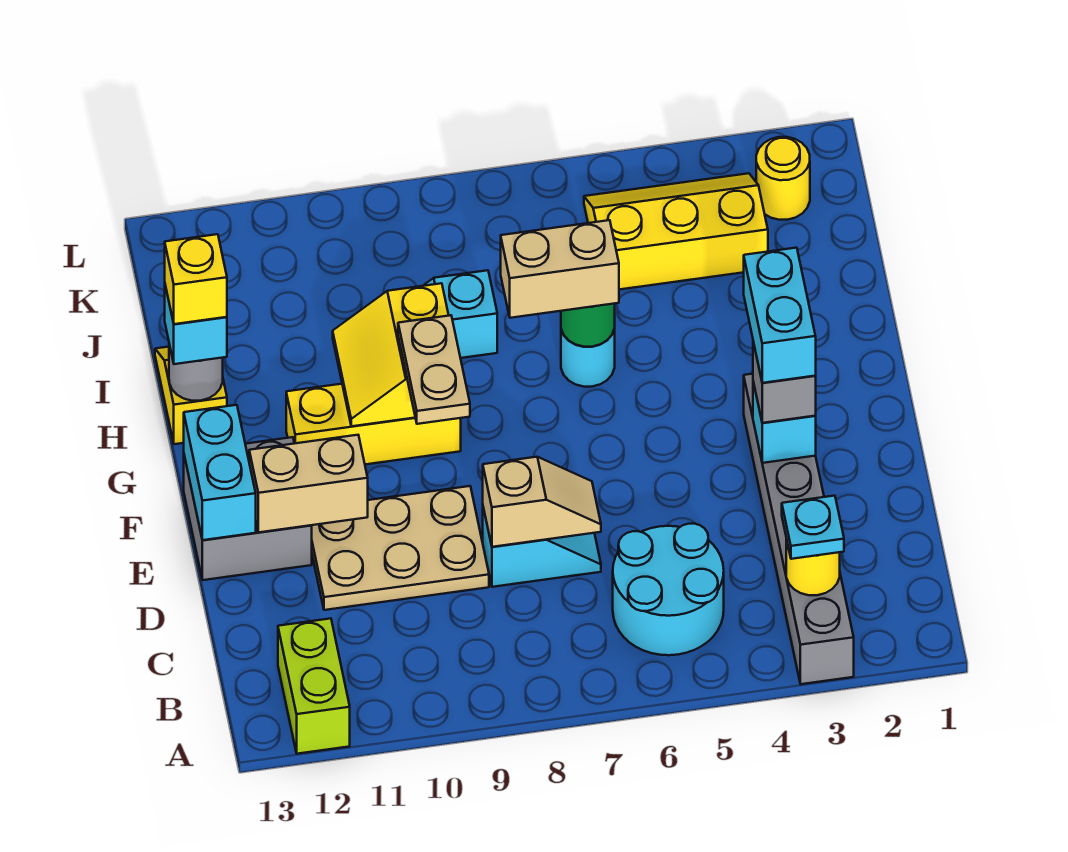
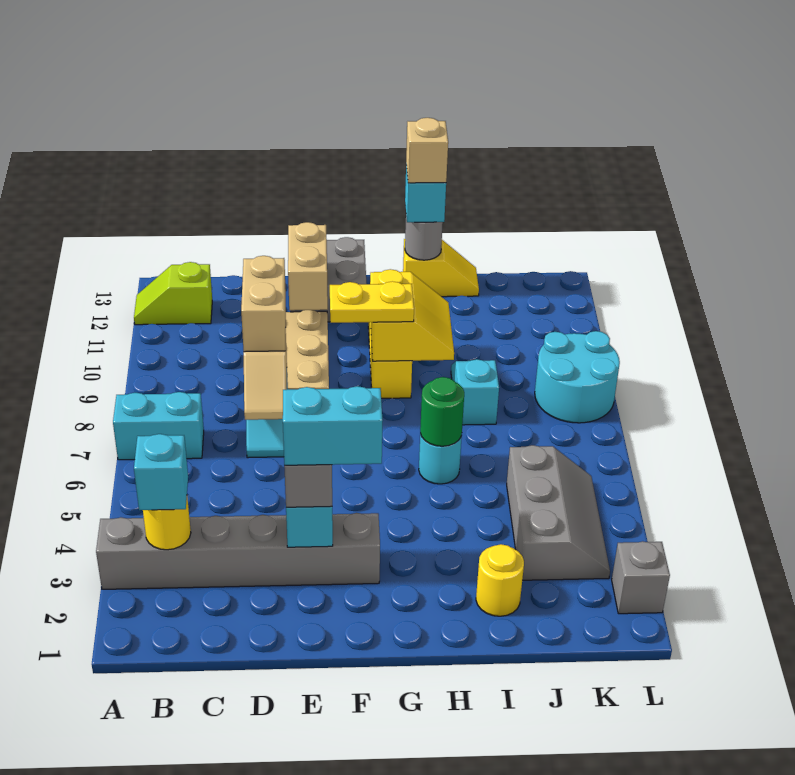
lime brick A12:B12 level 1 -> lime slope A12:B12 level 1 top B
cyan plate B3 level 3 -> cyan brick B3 level 3
cyan round brick B5:C6 level 1 -> cyan round brick K8:L9 level 1
cyan brick E13:F13 level 2 -> cyan brick A7:B7 level 1
tan plate F9:G9 level 3 -> yellow plate F9:G9 level 3
yellow slope G9:H10 level 2 top 9 -> yellow slope G9:H10 level 2 top G
tan brick H6:H7 level 3 -> tan brick D8:D9 level 3
yellow brick H13 level 4 -> tan brick H13 level 4
yellow slope J3:K5 level 1 top J -> grey slope J3:K5 level 1 top J
yellow round brick K2 level 1 -> yellow round brick I2 level 1
none -> grey brick L2 level 1

